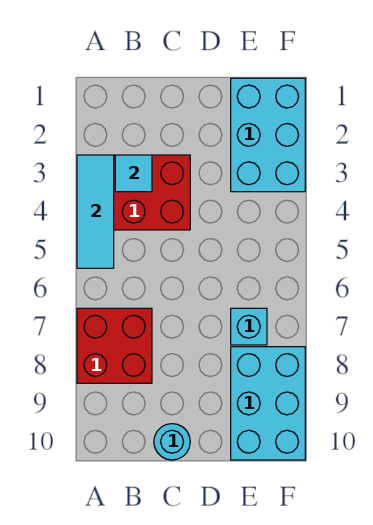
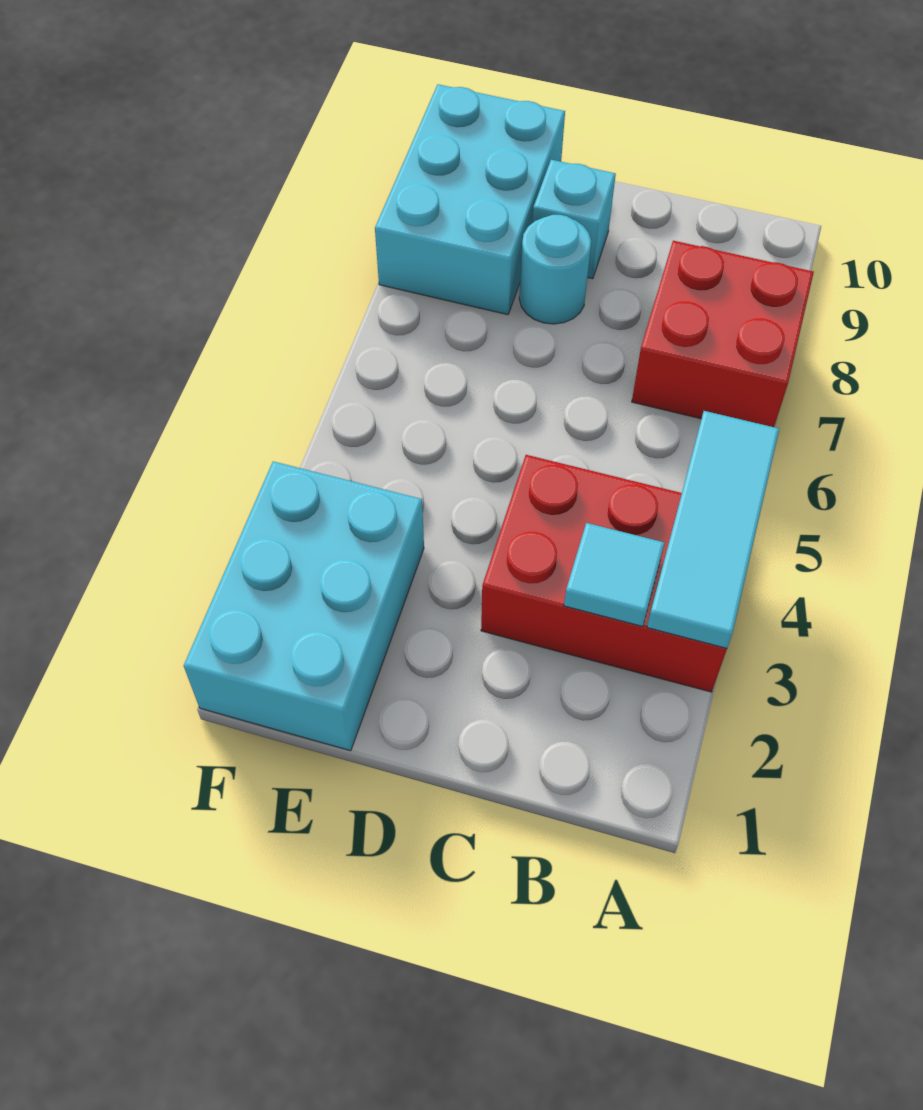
cyan round brick C10 level 1 -> cyan round brick D8 level 1
cyan brick E7 level 1 -> cyan brick D9 level 1

